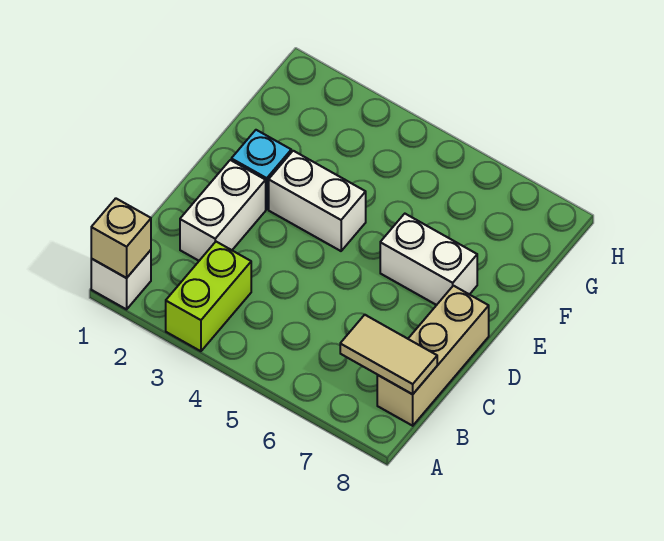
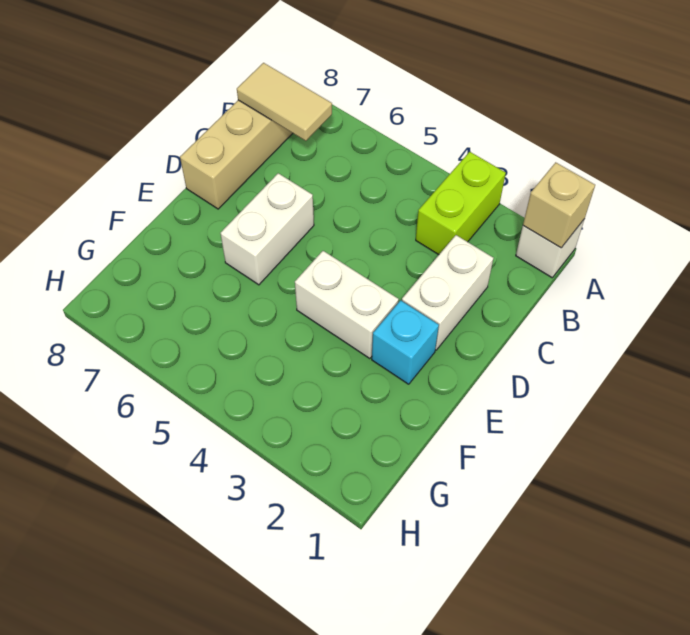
white brick E6:E7 level 1 -> white brick D6:E6 level 1

